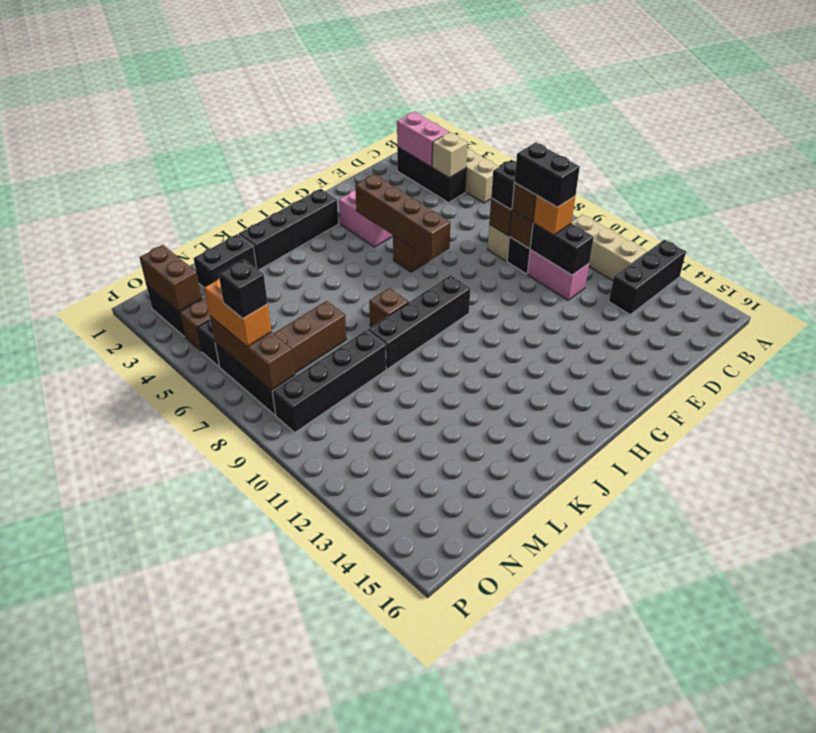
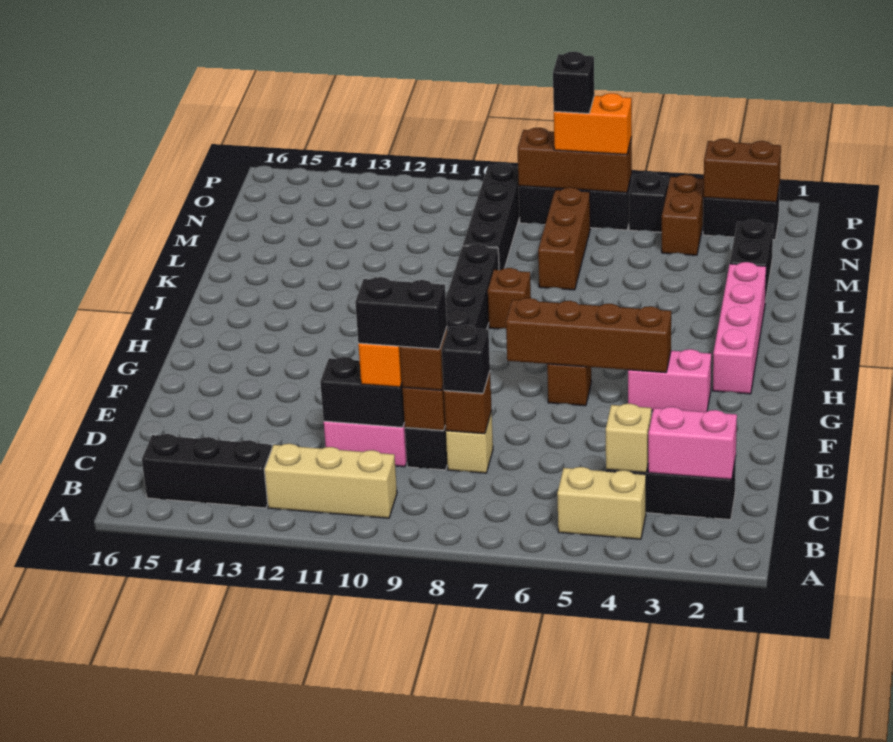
black brick A13:C13 level 1 -> black brick B13:B15 level 1
black brick H2:K2 level 1 -> pink brick H2:K2 level 1

